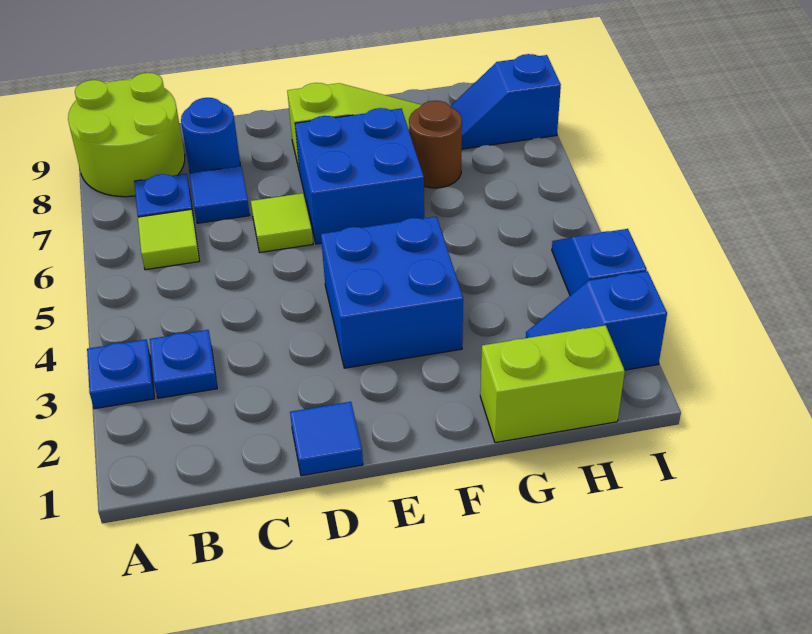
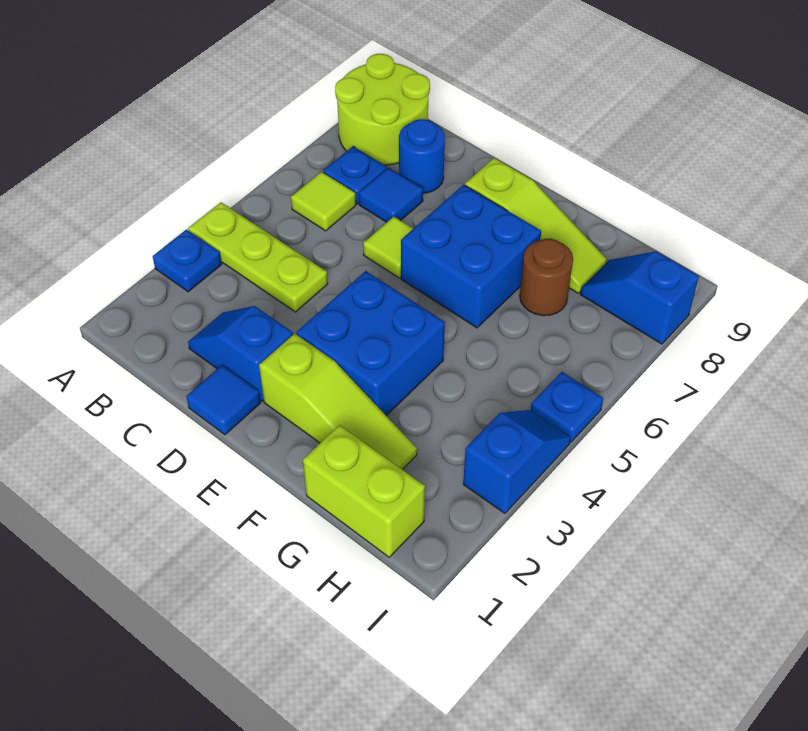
none -> lime plate A4:C4 level 1
blue plate B3 level 1 -> blue plate I5 level 1
none -> lime slope E2:G2 level 1 top E
blue slope H2:I2 level 1 top I -> blue slope C2:D2 level 1 top D

